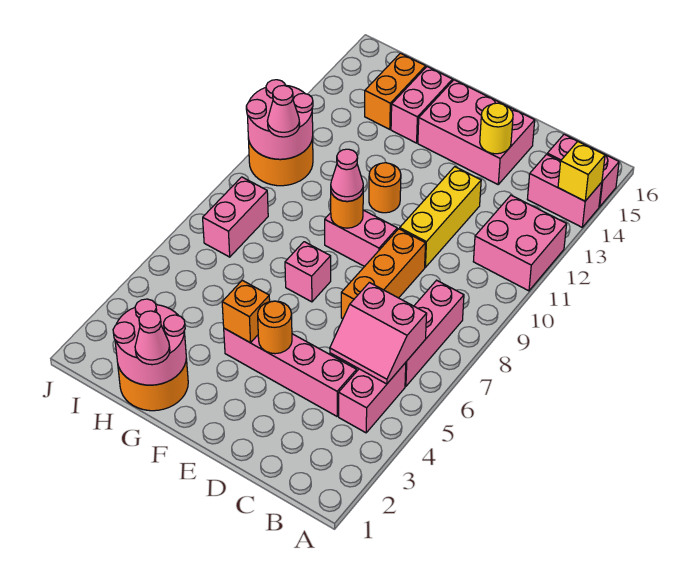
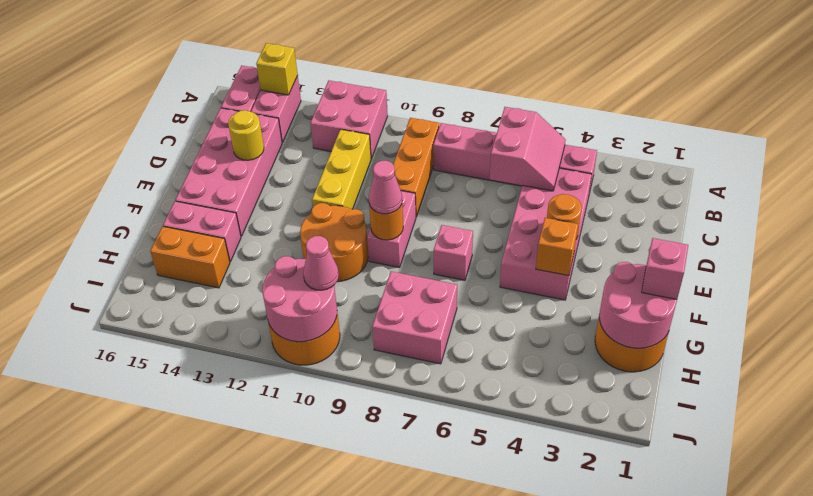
pink brick C4:F4 level 1 -> pink brick C4:F5 level 1
orange brick D7:D9 level 1 -> orange brick B9:D9 level 1
yellow brick D10:D12 level 1 -> yellow brick C11:E11 level 1
pink brick D14:F15 level 1 -> pink brick C14:F15 level 1
orange round brick F11 level 1 -> orange round brick F10:G11 level 1
pink cone G1 level 3 -> pink brick G1 level 3
pink brick I7:I8 level 1 -> pink brick H7:I8 level 1

